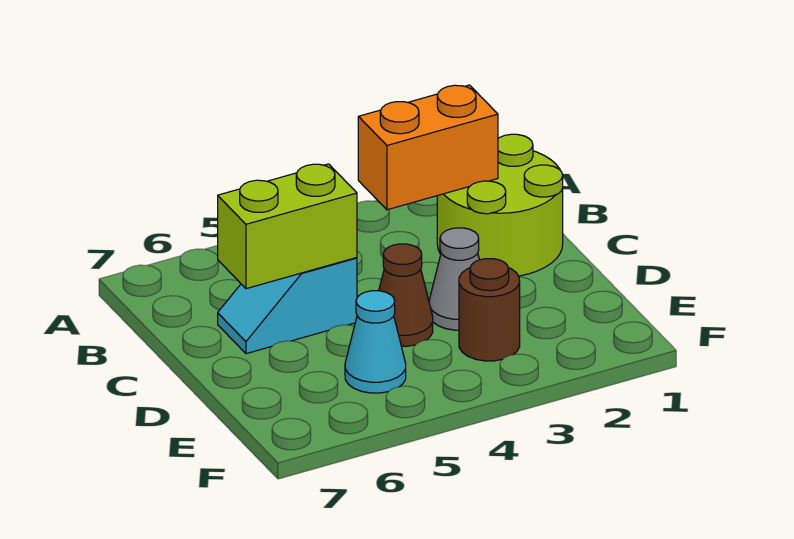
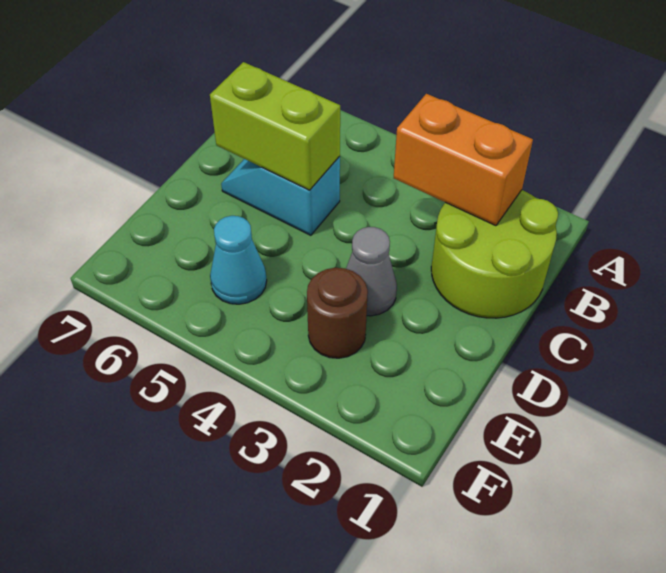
brown cone D4 level 1 -> none

